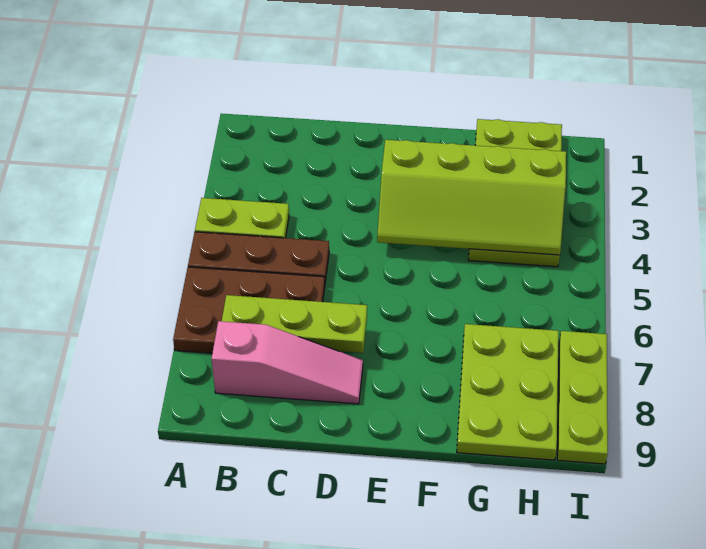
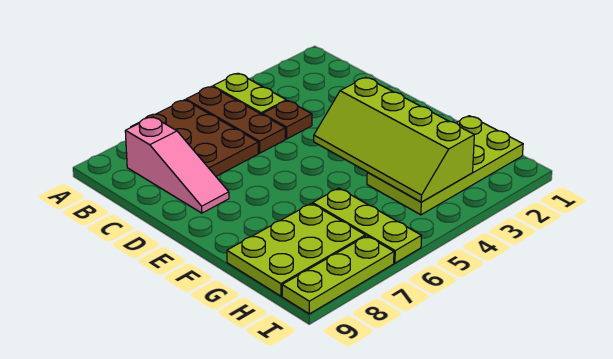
lime plate B7:D7 level 2 -> lime plate G6:I6 level 1
none -> brown plate C4 level 1

